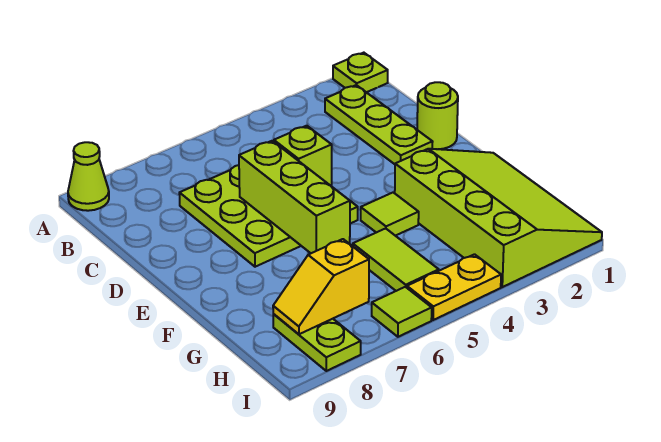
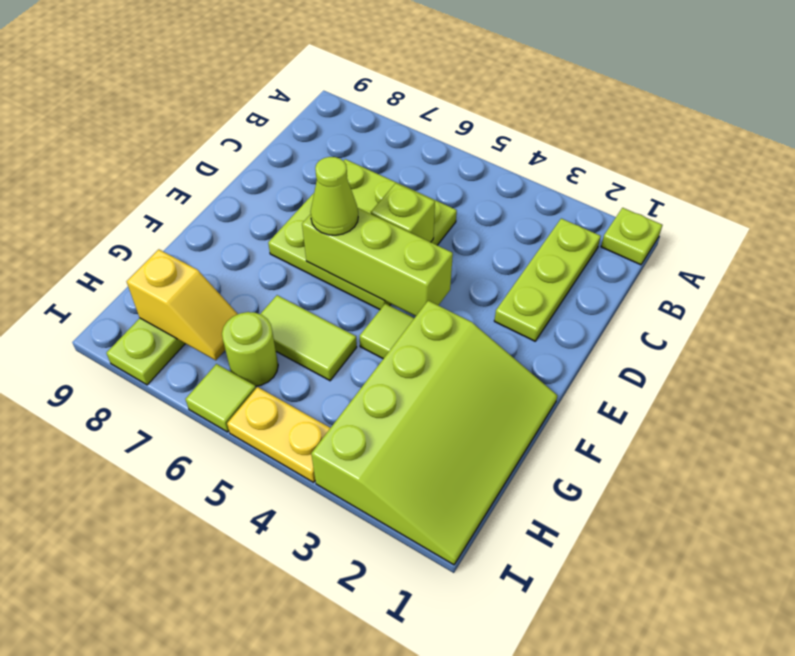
lime cone A9 level 1 -> lime cone E6 level 3
lime round brick D1 level 1 -> lime round brick H6 level 1
lime brick D6:F6 level 2 -> lime brick E4:E6 level 2
lime tile G5:H5 level 1 -> lime tile G5:G6 level 1
yellow slope H7:H8 level 2 top 7 -> yellow slope H7:H8 level 2 top 8

